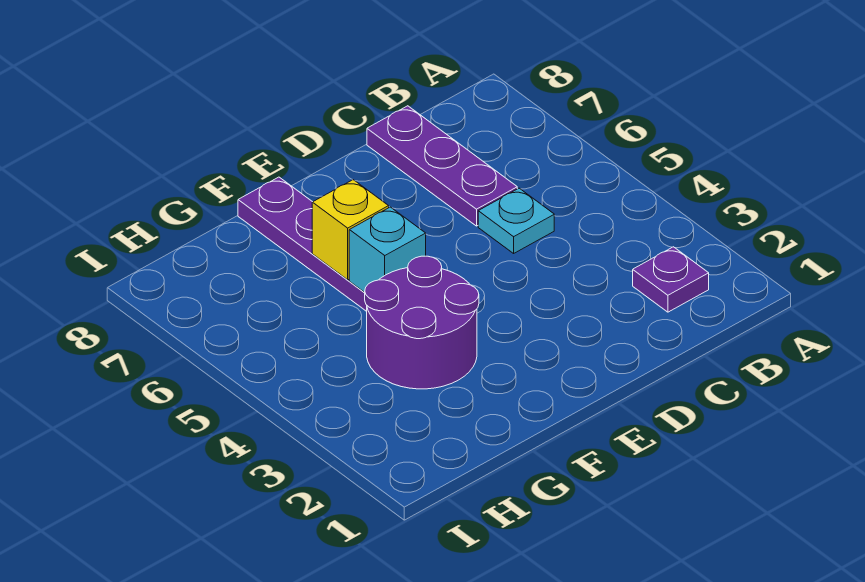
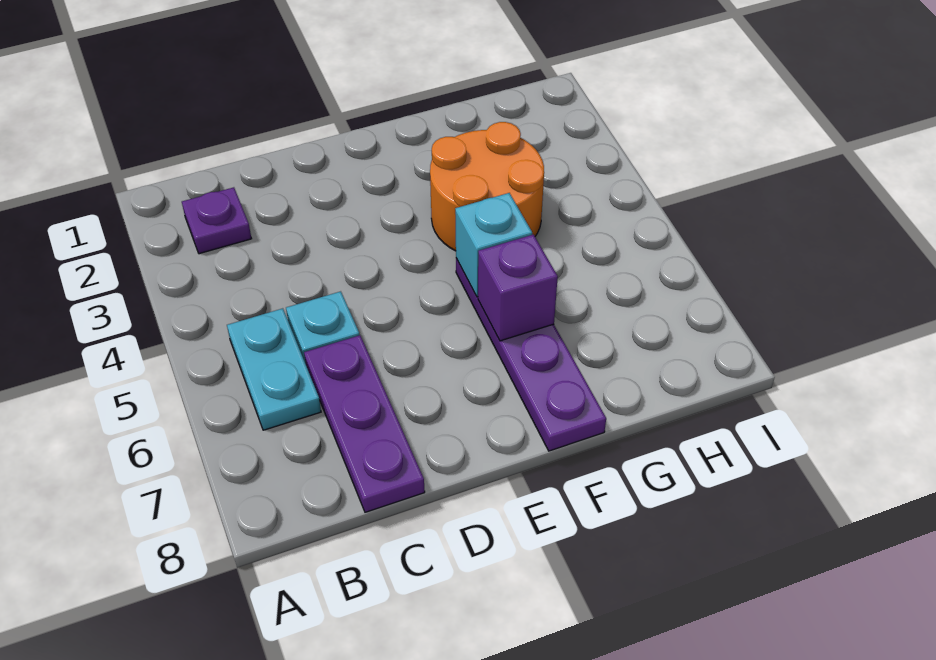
none -> cyan plate B5:B6 level 1
purple round brick F3:G4 level 1 -> orange round brick F3:G4 level 1
yellow brick F6 level 2 -> purple brick F6 level 2

